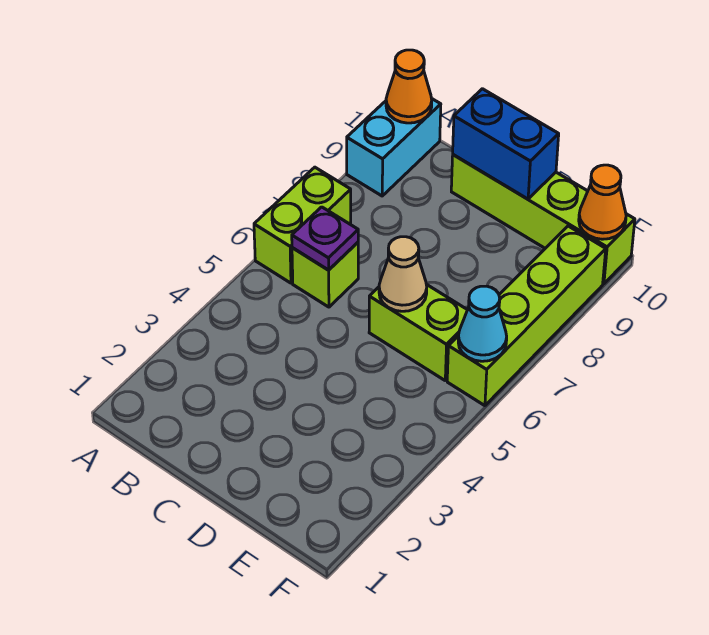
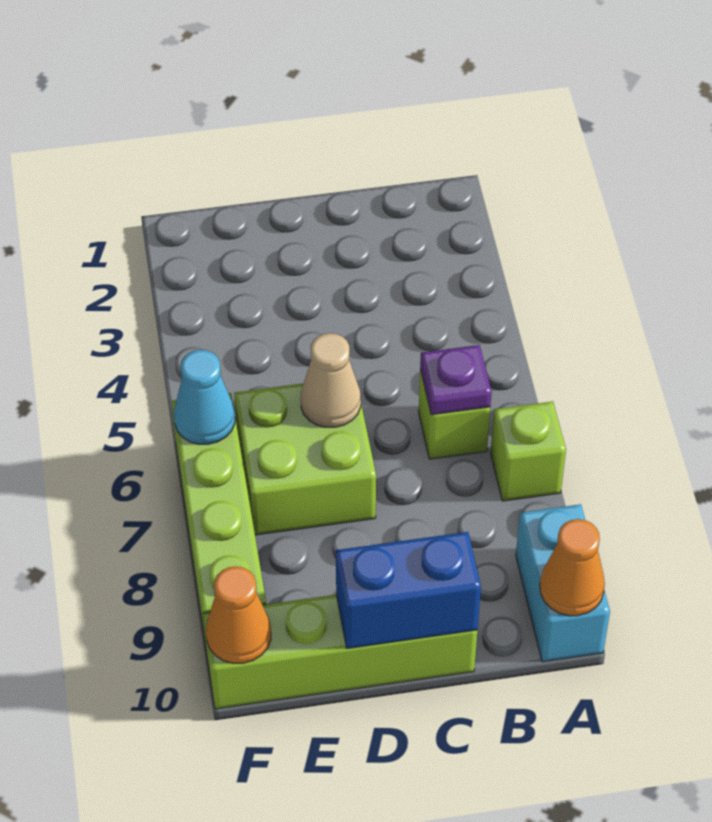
lime brick A6:A7 level 1 -> lime brick A7 level 1
lime brick D6:E6 level 1 -> lime brick D6:E7 level 1

